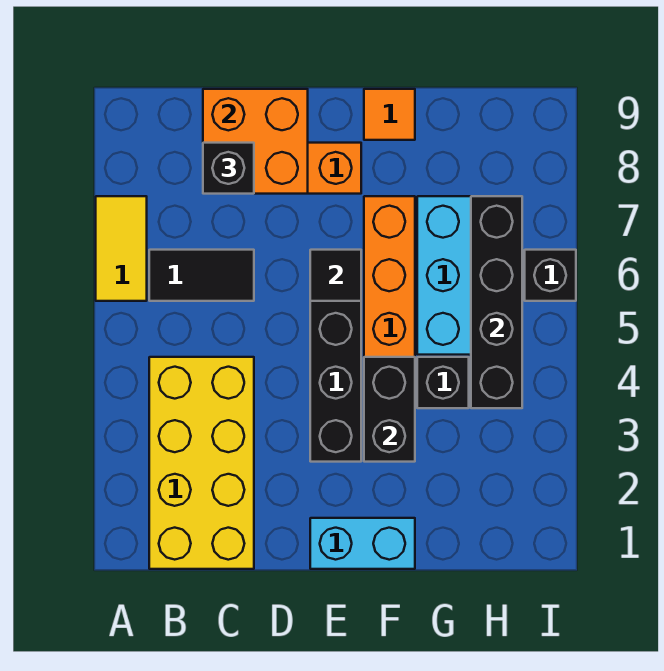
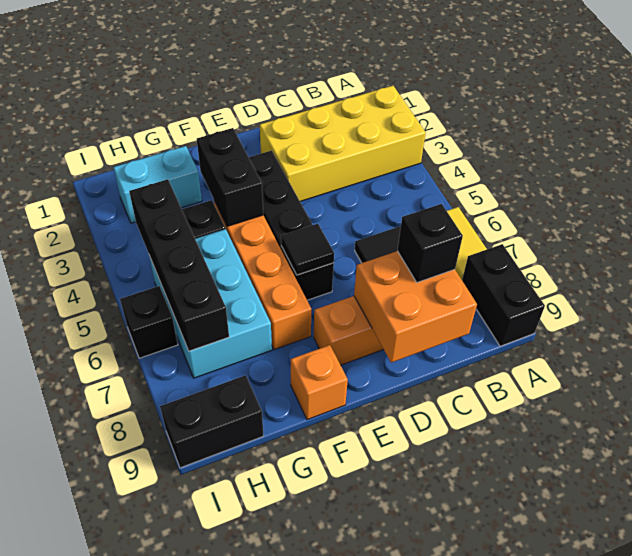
none -> black brick A8:A9 level 1
yellow brick B1:C4 level 1 -> yellow brick A2:D3 level 1
cyan brick E1:F1 level 1 -> cyan brick G2:H2 level 1
orange tile F9 level 1 -> orange brick F9 level 1
none -> black brick H9:I9 level 1

